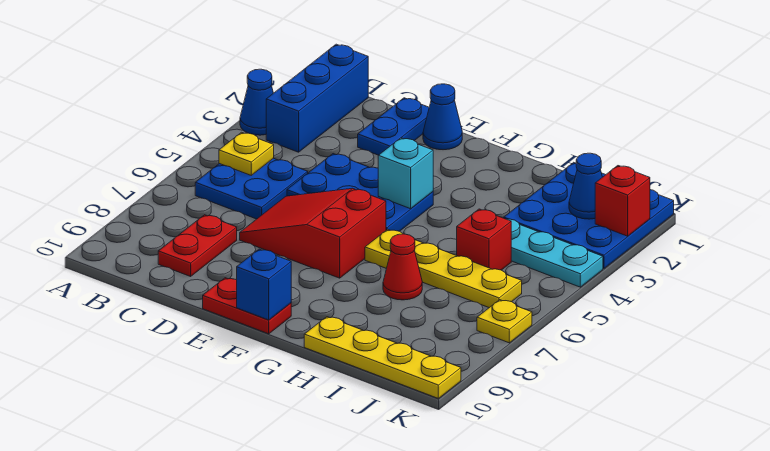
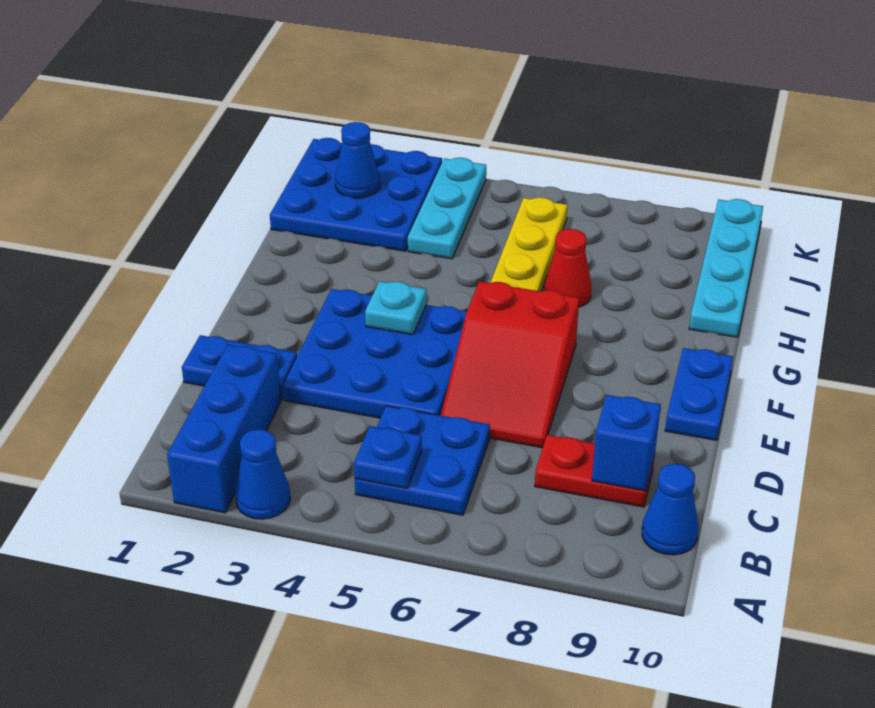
blue brick B1:B3 level 1 -> blue brick A2:C2 level 1
yellow plate B5 level 2 -> blue plate B5 level 2
blue plate D4:F5 level 1 -> blue plate D3:F5 level 1
blue cone E1 level 1 -> blue cone B10 level 1
red plate E10:F10 level 1 -> blue plate E10:F10 level 1
cyan brick F4 level 2 -> cyan plate F4 level 2
blue brick F10 level 2 -> blue brick C9 level 2
yellow plate H10:K10 level 1 -> cyan plate H10:K10 level 1
red brick I5 level 1 -> none
red brick K2 level 2 -> none
yellow plate K7 level 1 -> none

